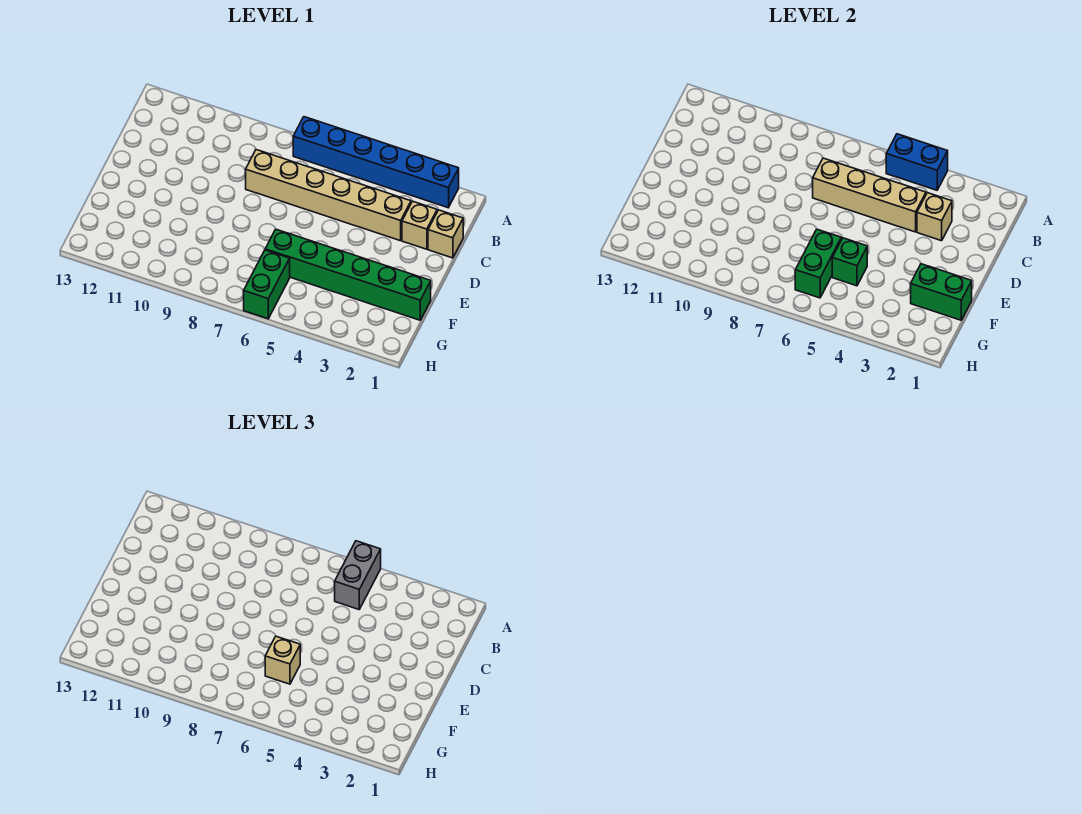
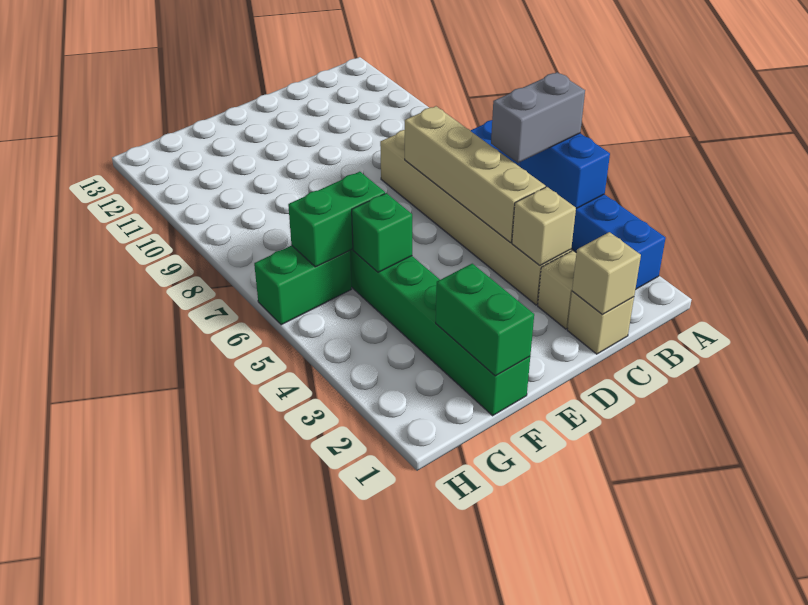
tan brick F6 level 3 -> tan brick C1 level 2

